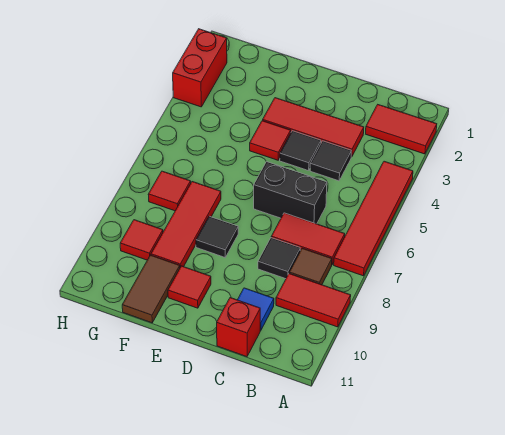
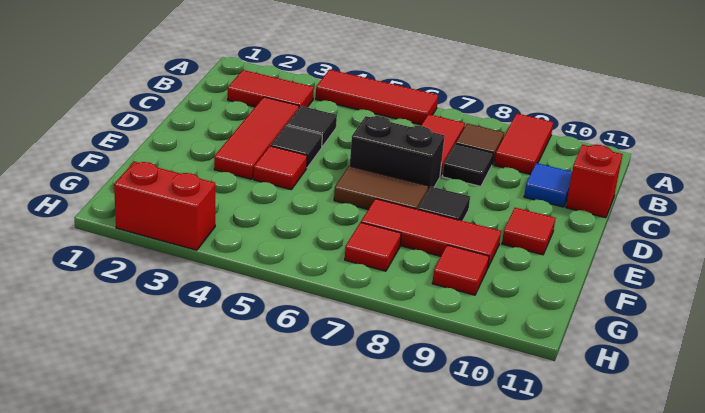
red tile A2:B2 level 1 -> red tile B2:B3 level 1
red tile A4:A7 level 1 -> red tile A4:A6 level 1
black brick C6:D6 level 1 -> black brick D6:D7 level 1
brown tile F10:F11 level 1 -> brown tile E6:E7 level 1

